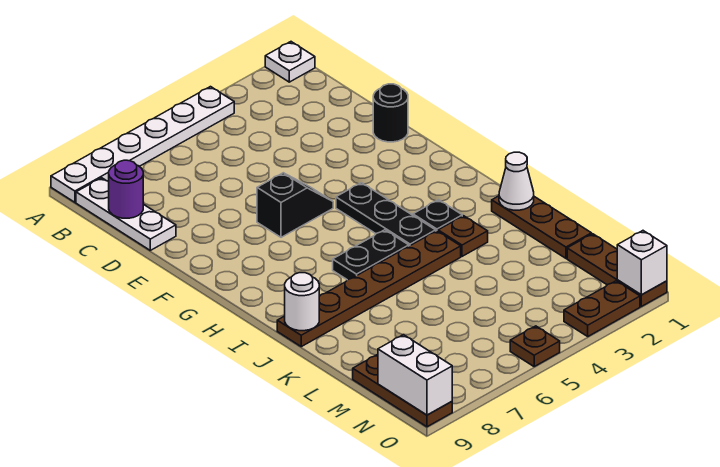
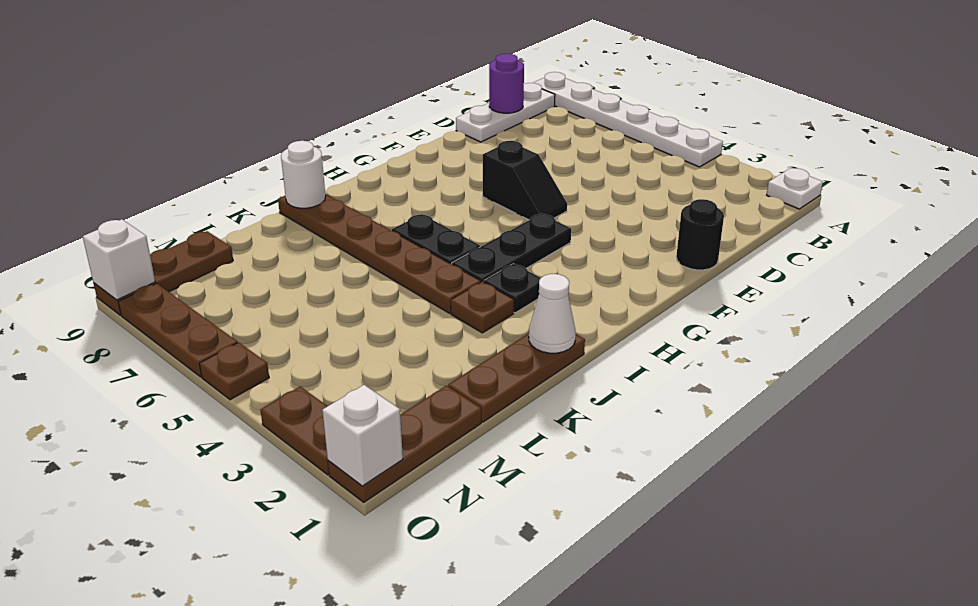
white brick N9:O9 level 2 -> white brick O9 level 2
none -> brown plate O6:O8 level 1

